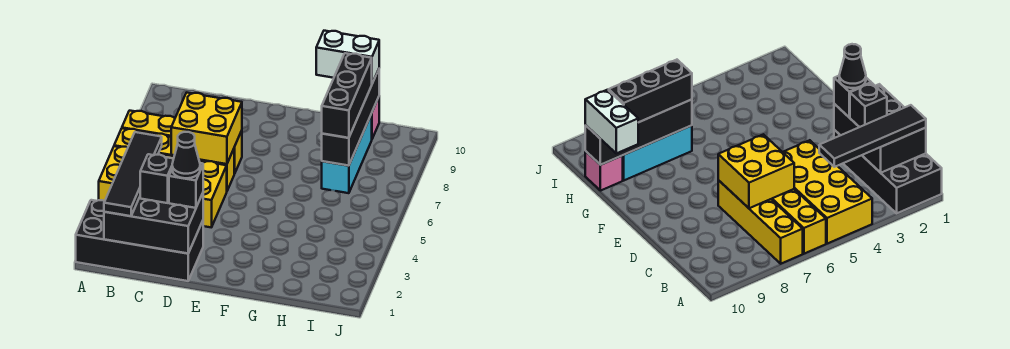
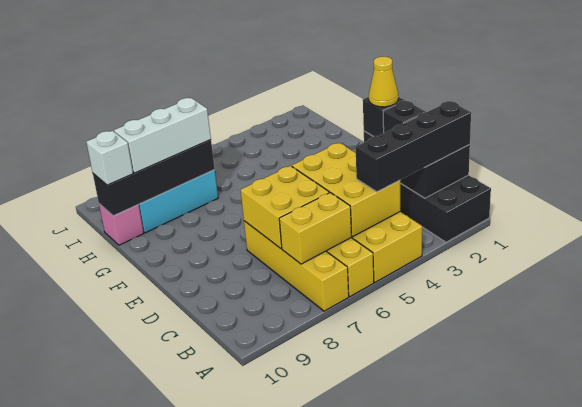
black tile B1:B4 level 3 -> black brick B1:B4 level 3
none -> yellow brick B4:D5 level 2
none -> yellow brick B6:B7 level 2
black cone D2 level 4 -> yellow cone D2 level 4
white brick G10:H10 level 3 -> white brick H10 level 3
black brick H7:H9 level 3 -> white brick H7:H9 level 3

